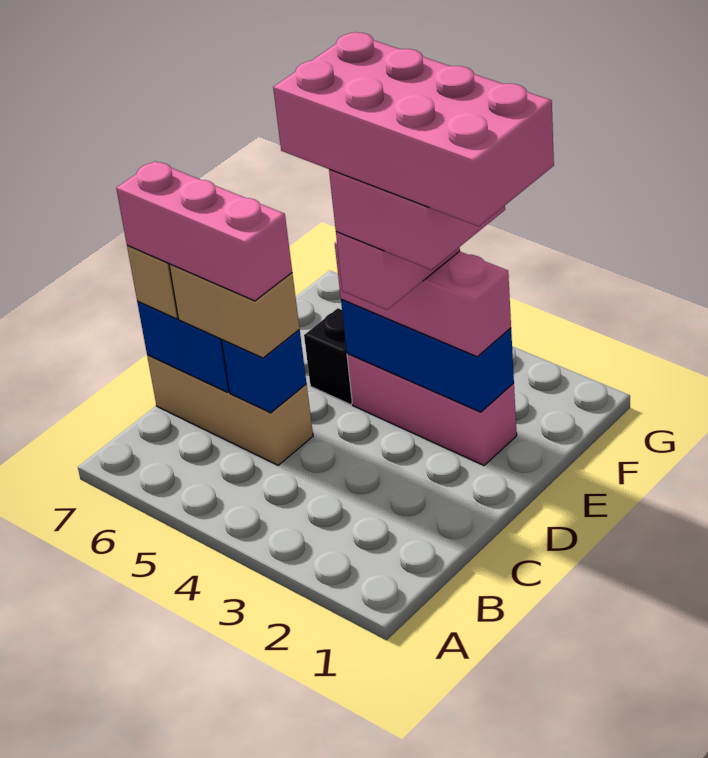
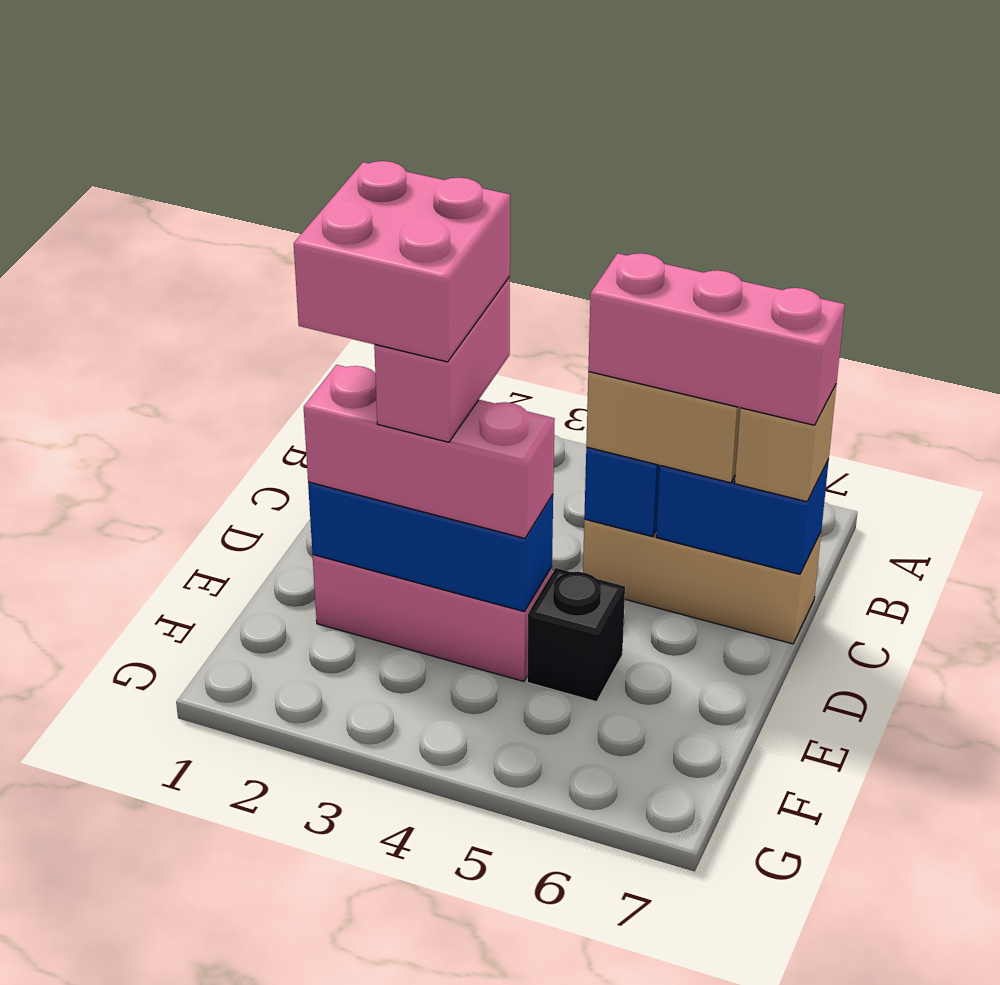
pink brick D1:E4 level 6 -> none

